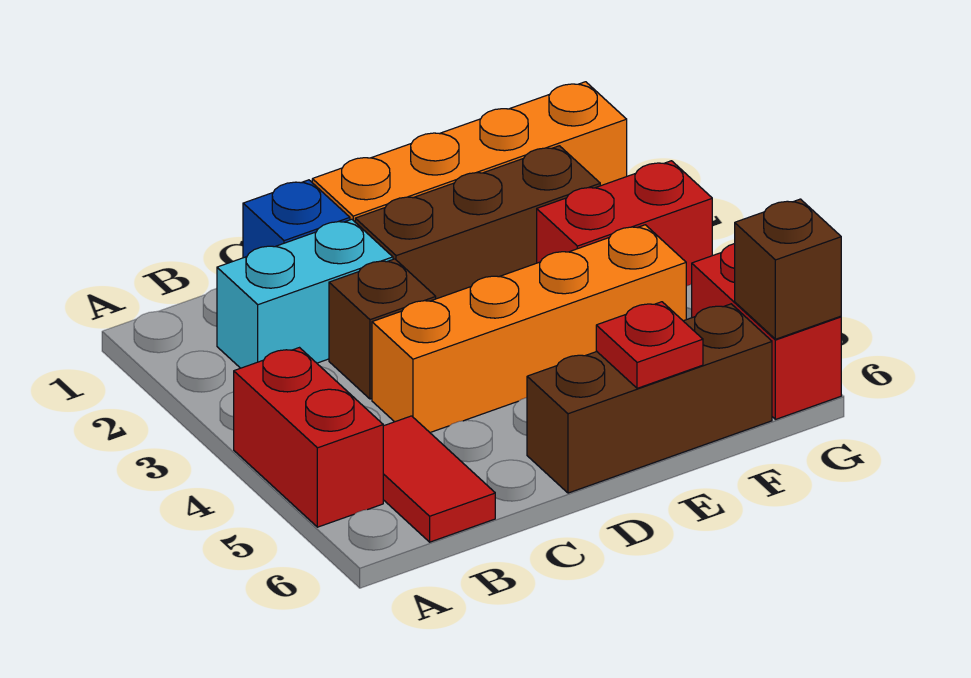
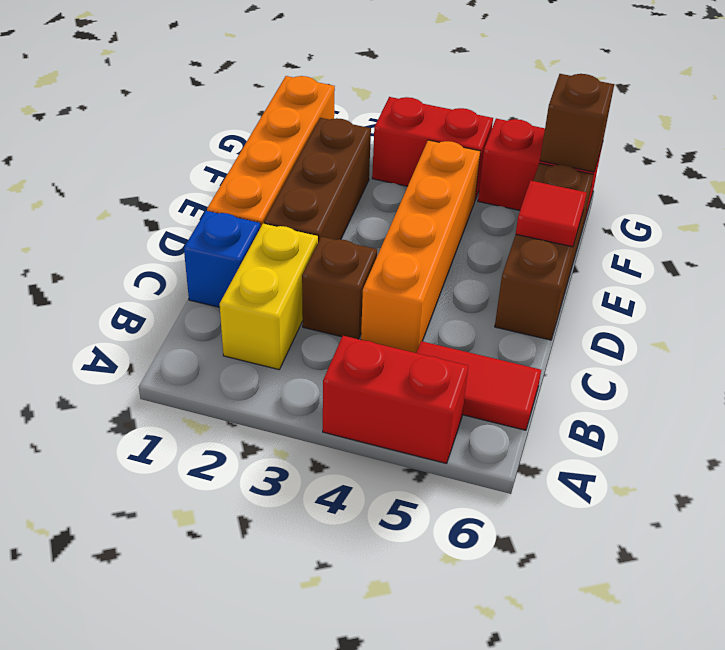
cyan brick B2:C2 level 1 -> yellow brick B2:C2 level 1
red plate E6 level 2 -> red tile E6 level 2
red brick F3:G3 level 1 -> red brick G3:G4 level 1

